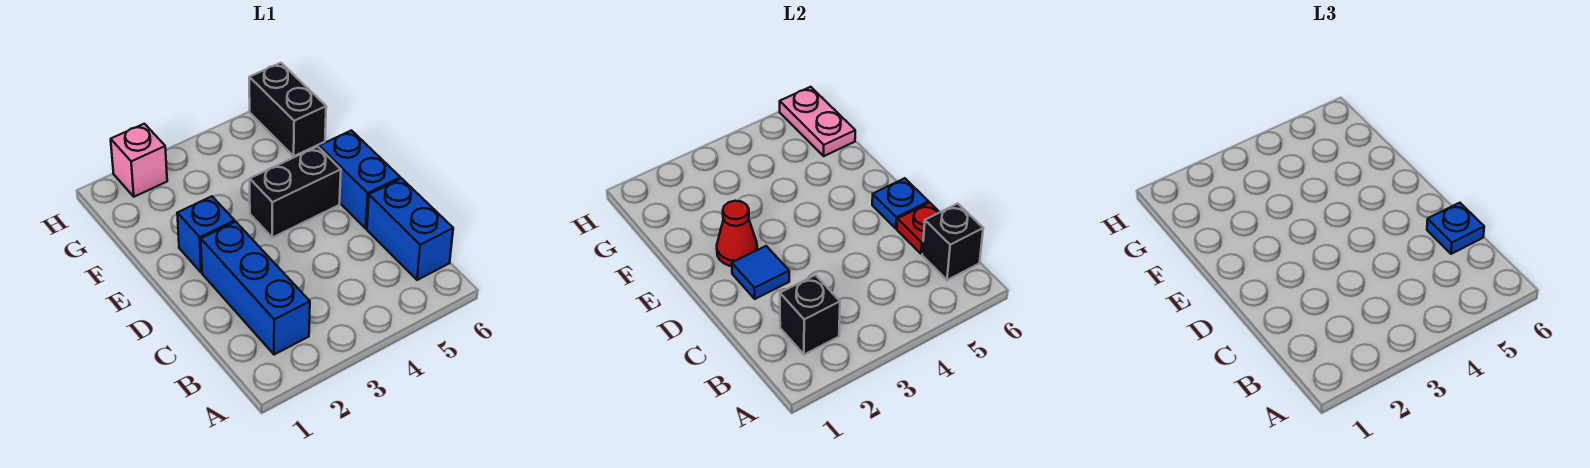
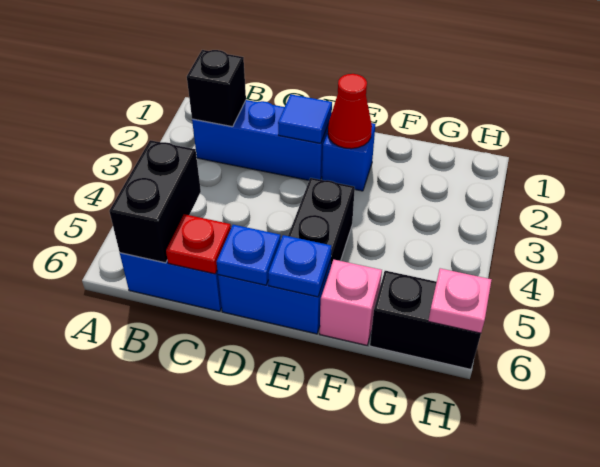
black brick B6 level 2 -> black brick B5:B6 level 2
blue plate C6 level 3 -> blue plate E6 level 2
pink plate G6:H6 level 2 -> pink plate H6 level 2
pink brick H2 level 1 -> pink brick F6 level 1

